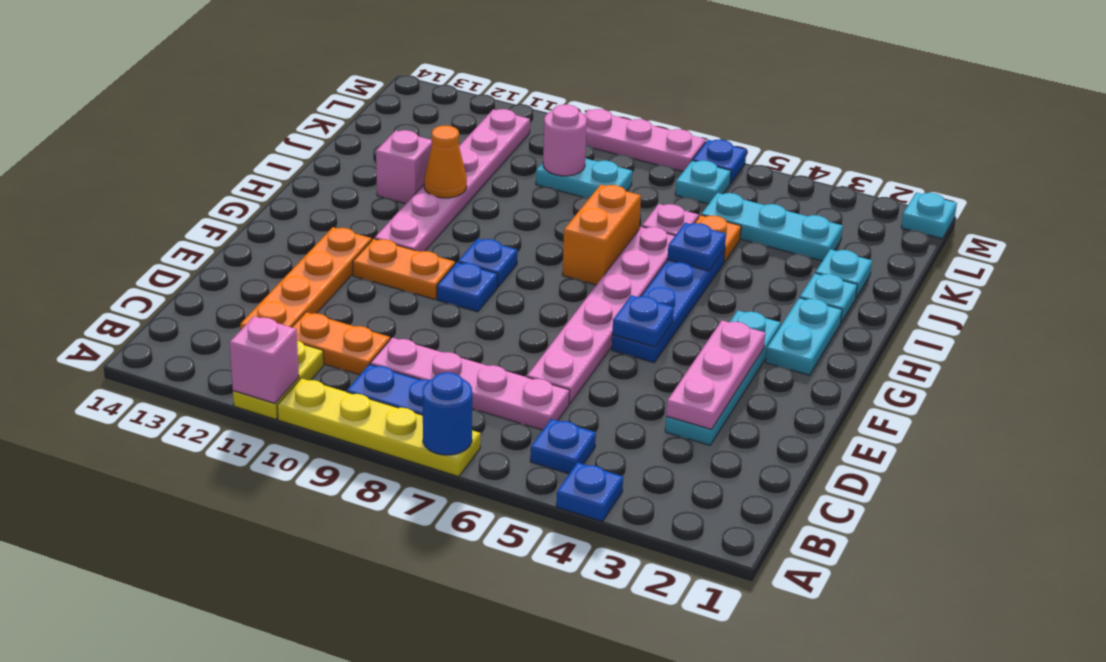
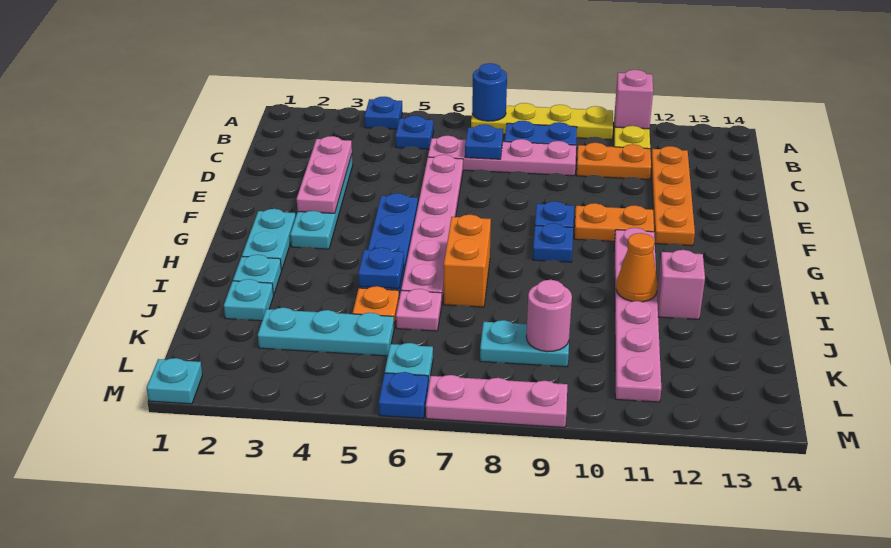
blue plate F5 level 2 -> blue plate C7 level 2

